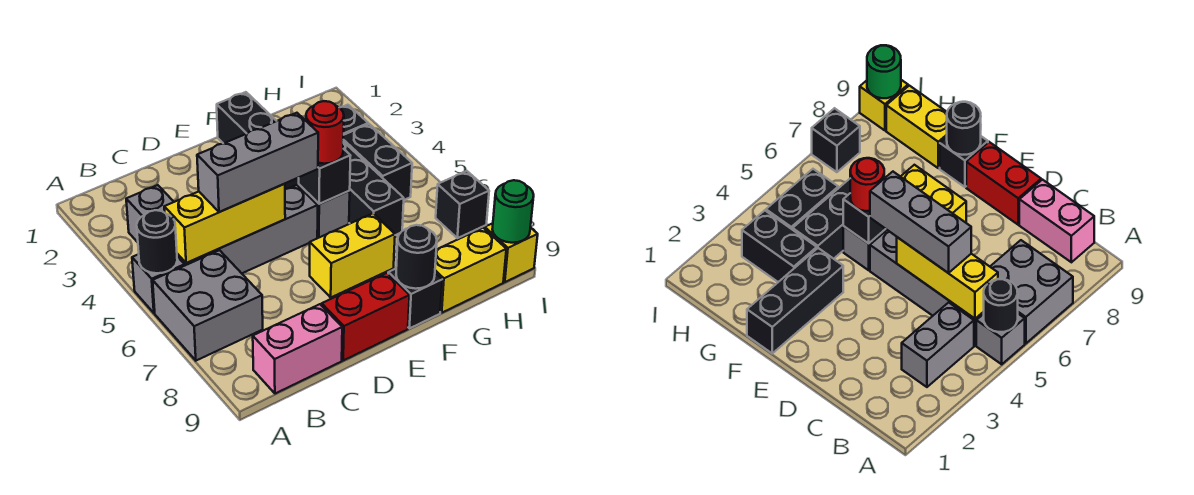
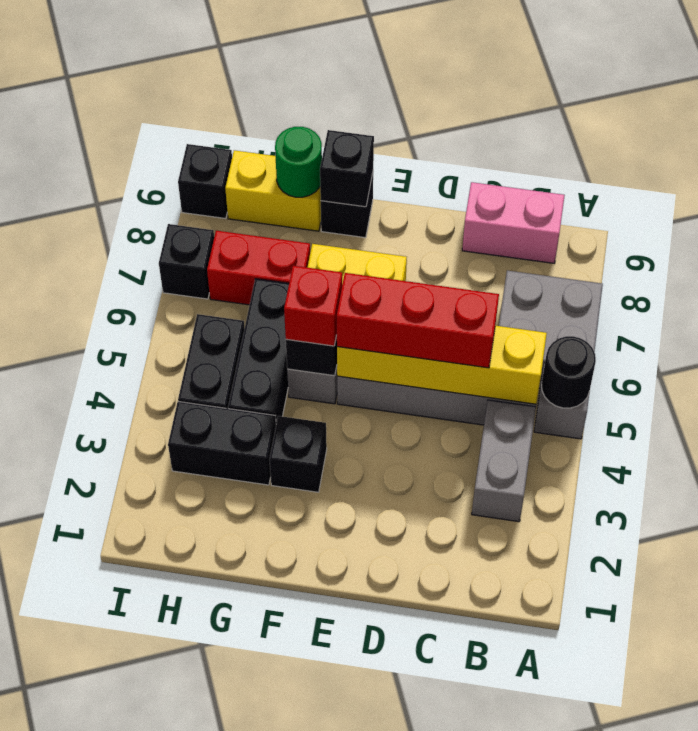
yellow brick B5:D5 level 2 -> yellow brick B5:E5 level 2
grey brick C5:E5 level 3 -> red brick C5:E5 level 3
red brick D9:E9 level 1 -> red brick G7:H7 level 1
black brick F1:F3 level 1 -> black brick F3 level 1
red round brick F5 level 3 -> red brick F5 level 3
black round brick F9 level 2 -> black brick F9 level 2
yellow brick I9 level 1 -> black brick I9 level 1
green round brick I9 level 2 -> green round brick G9 level 2

